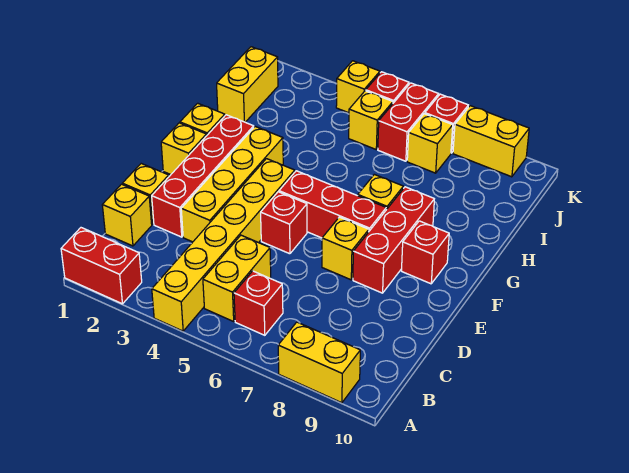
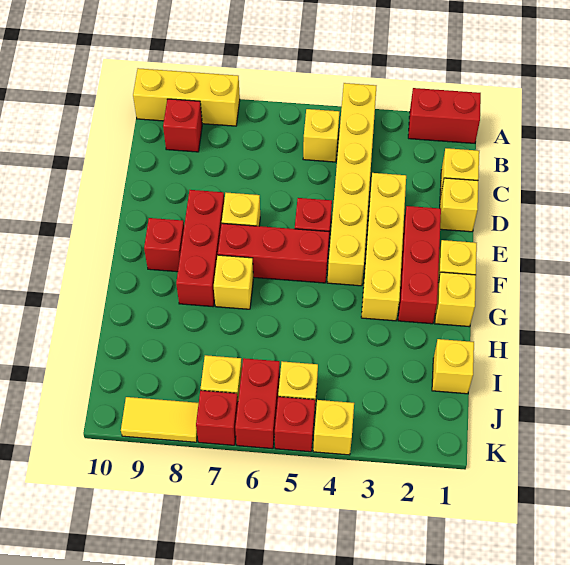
yellow brick A8:A9 level 1 -> yellow brick A8:A10 level 1
yellow brick B5:C5 level 1 -> yellow brick B5 level 1
red brick B6 level 1 -> red brick B9 level 1
red brick D2:G2 level 1 -> red brick E2:G2 level 1
yellow brick I1:J1 level 1 -> yellow brick I1 level 1
yellow brick K8:K9 level 1 -> yellow tile K8:K9 level 1

